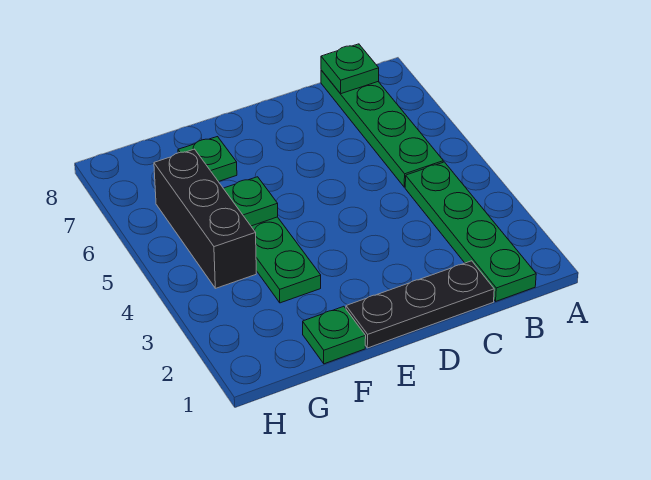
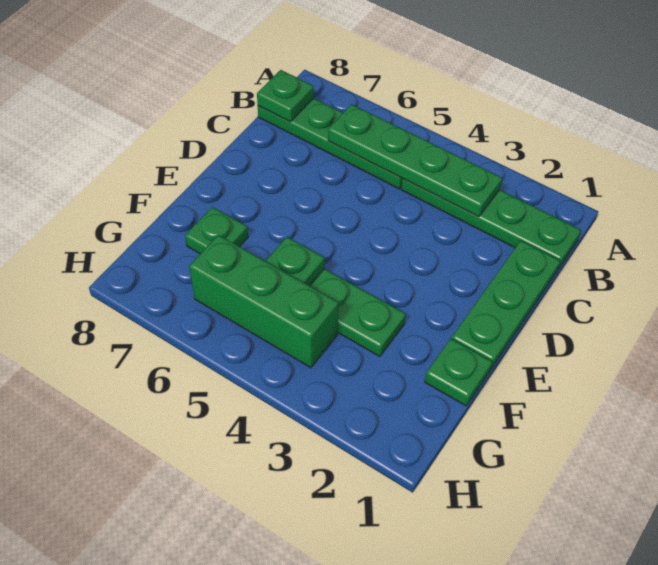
none -> green plate B3:B6 level 2
black plate C1:E1 level 1 -> green plate C1:E1 level 1
black brick G4:G6 level 1 -> green brick G4:G6 level 1

